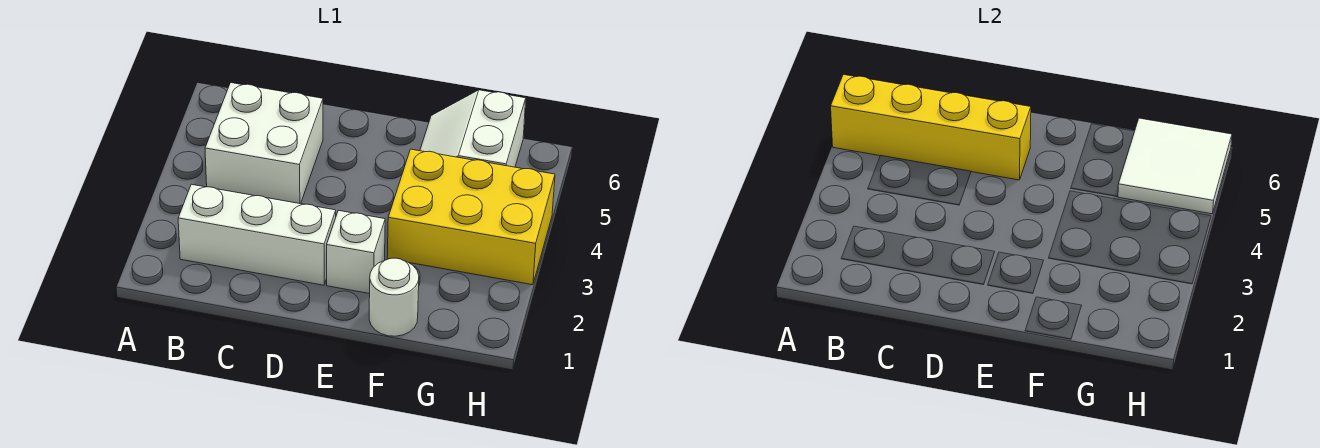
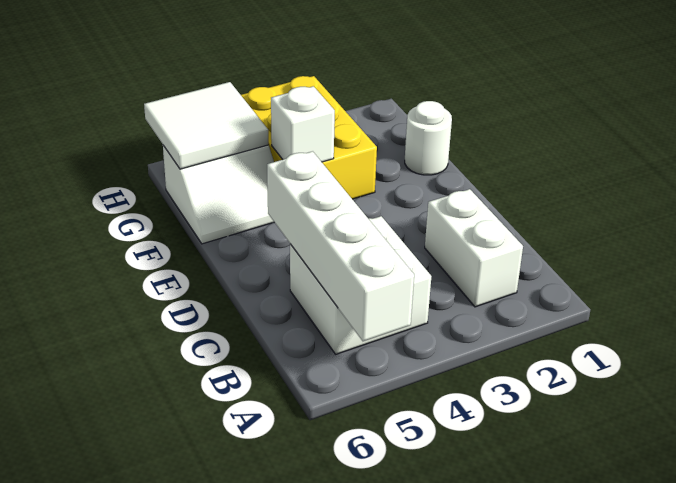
yellow brick A5:D5 level 2 -> white brick A5:D5 level 2
white brick B2:D2 level 1 -> white brick B2:C2 level 1
white brick E2 level 1 -> white brick F4 level 2

